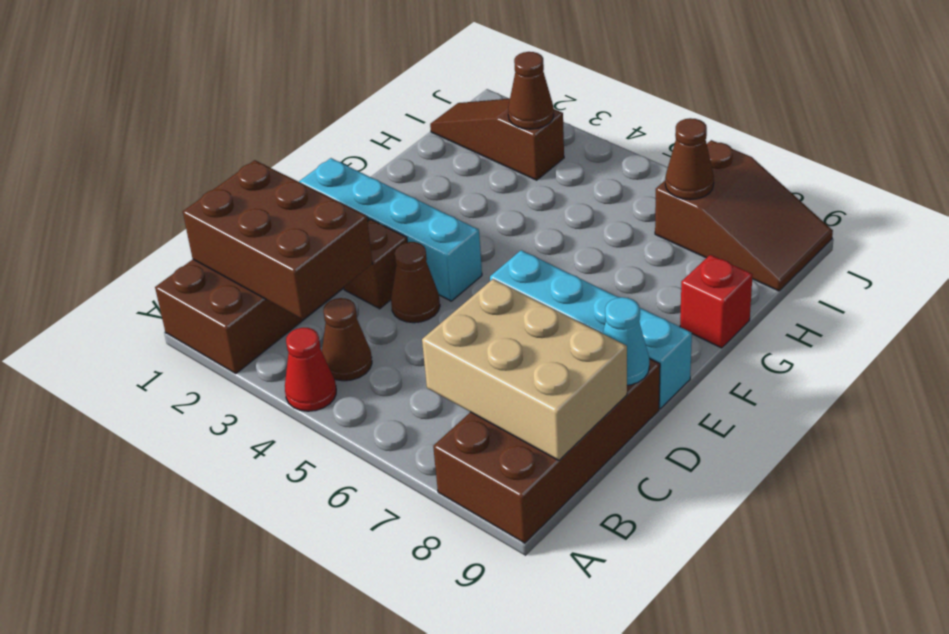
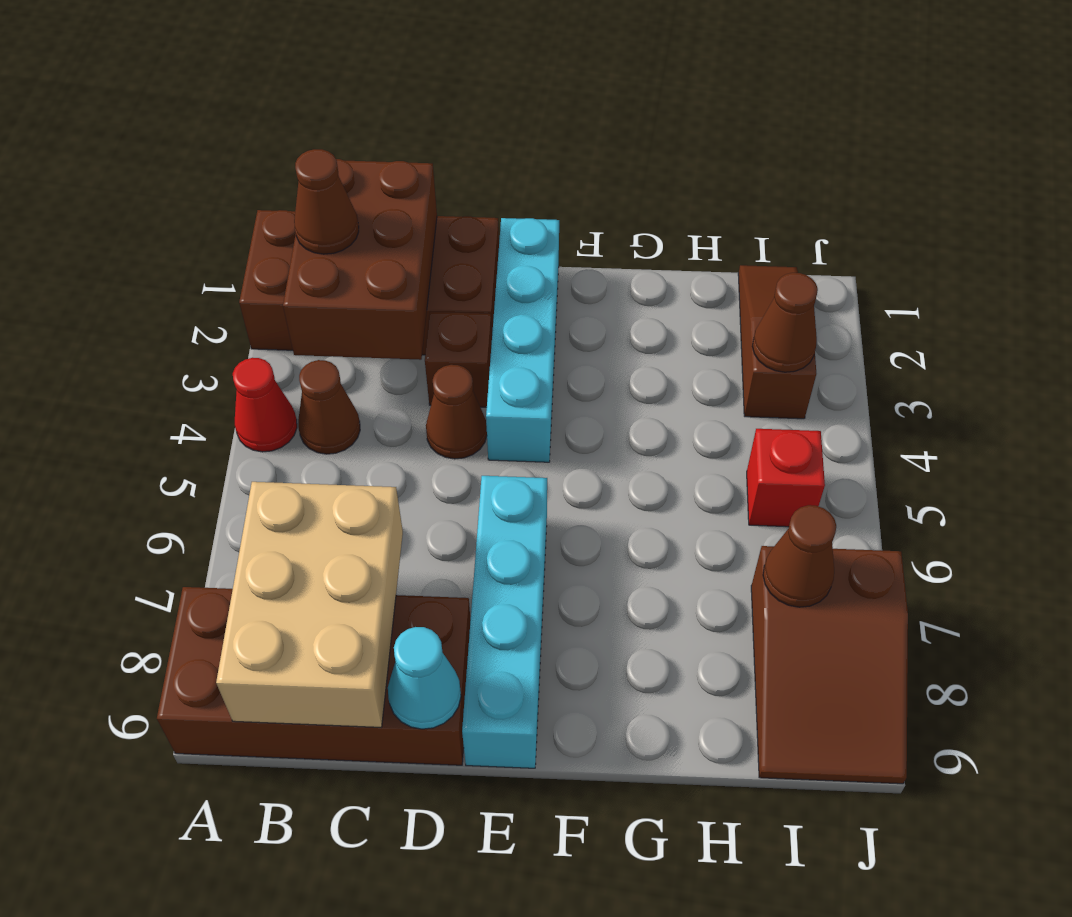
none -> brown cone B2 level 3
red brick G9 level 1 -> red brick I5 level 1

